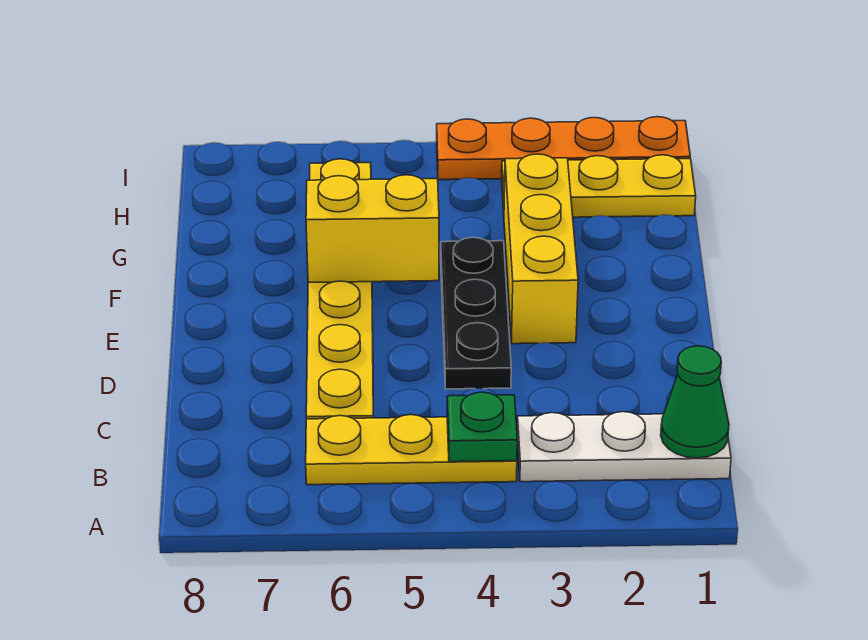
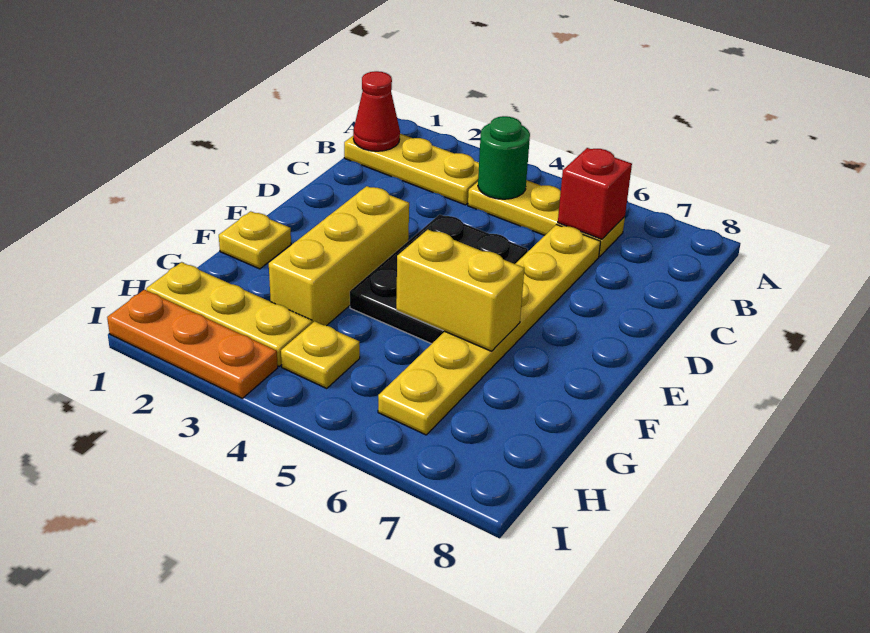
white plate B1:B3 level 1 -> yellow plate B1:B3 level 1
green cone B1 level 2 -> red cone B1 level 2
green plate B4 level 2 -> green round brick B4 level 2
none -> red brick B6 level 2
black plate D4:F4 level 1 -> black plate D4:F5 level 1
none -> yellow plate F1 level 1
none -> yellow plate H4 level 1
orange plate I1:I4 level 1 -> orange plate I1:I3 level 1

